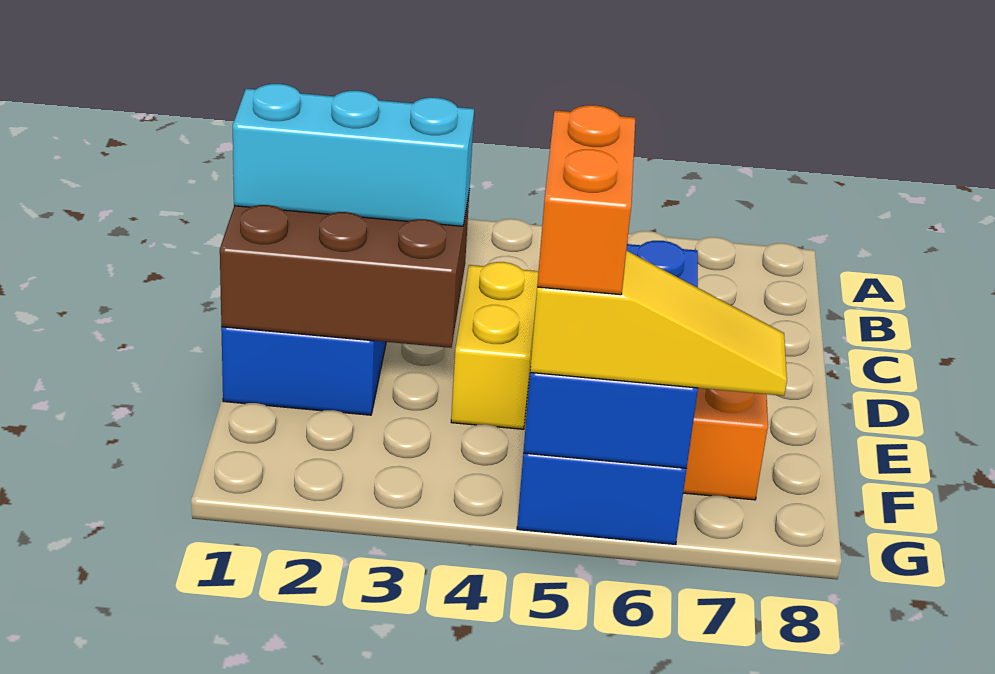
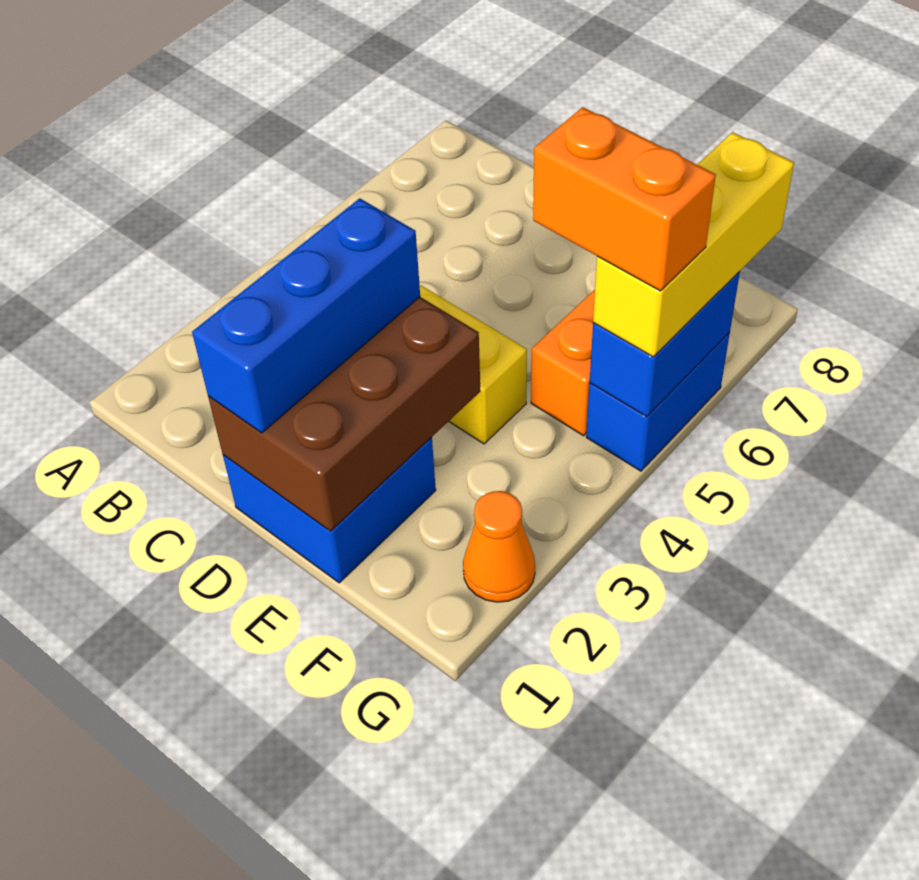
cyan brick D1:D3 level 3 -> blue brick D1:D3 level 3
blue brick E5:G6 level 2 -> blue brick G5:G6 level 2
none -> orange cone G2 level 1
yellow slope G5:G7 level 3 top 5 -> yellow brick G5:G7 level 3

